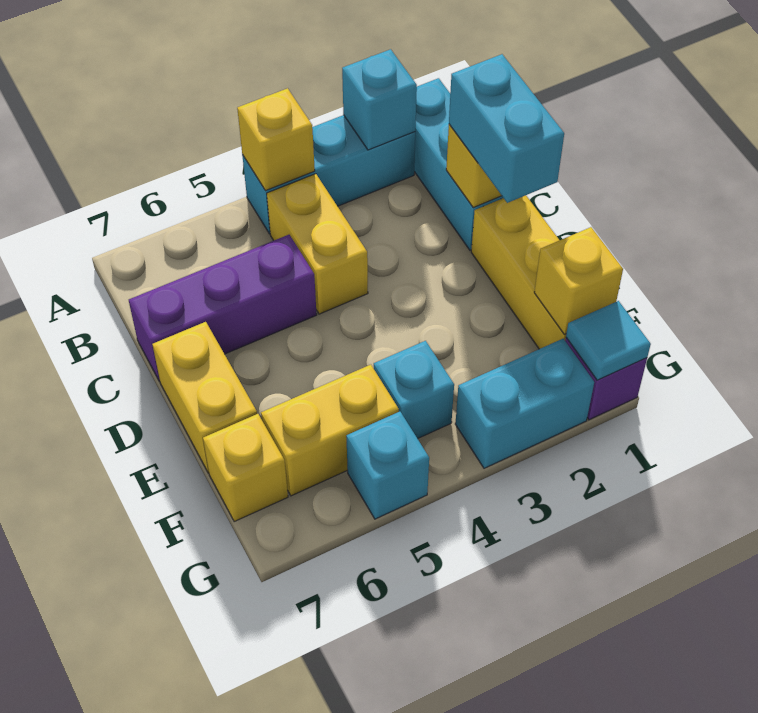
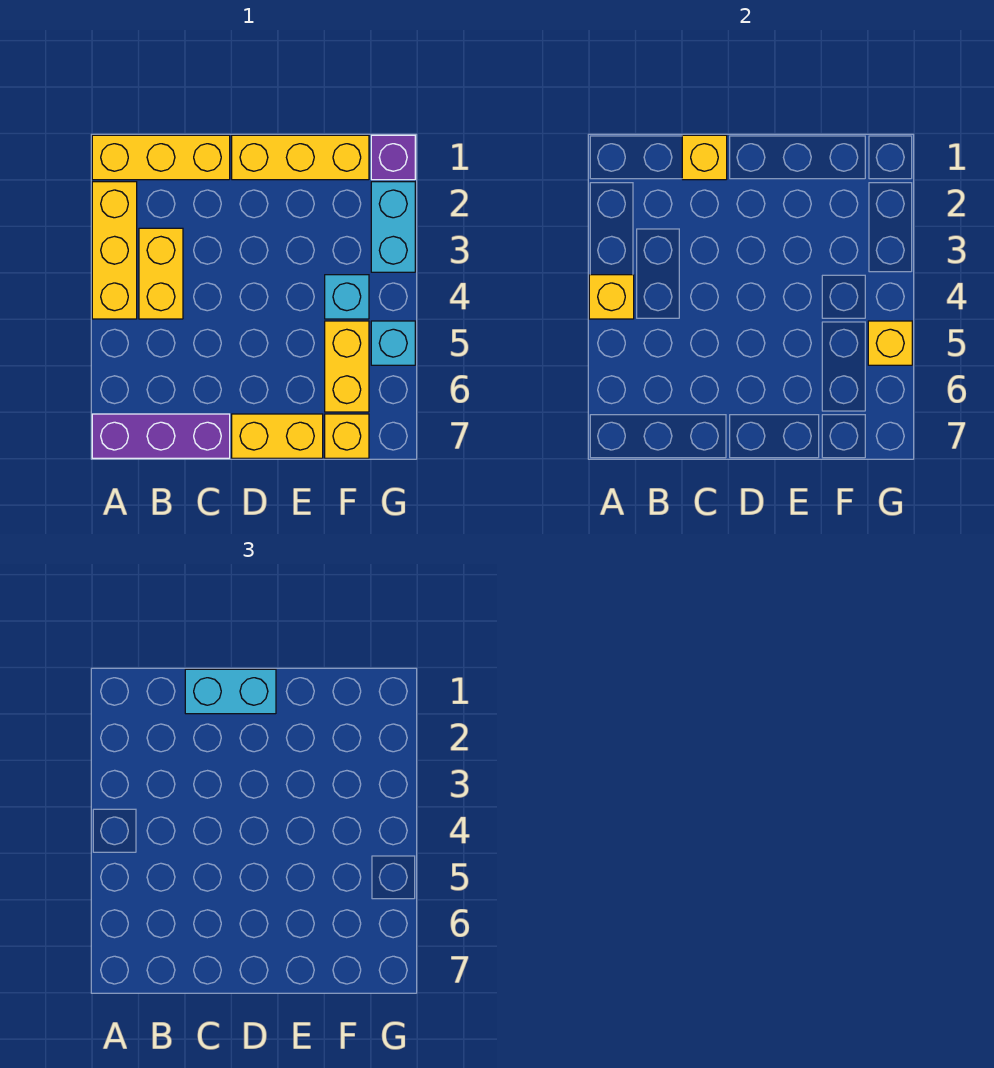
cyan brick A1:C1 level 1 -> yellow brick A1:C1 level 1
cyan brick A2:A4 level 1 -> yellow brick A2:A4 level 1
cyan brick A2 level 2 -> none
yellow brick B4:C4 level 1 -> yellow brick B3:B4 level 1
purple brick C5:C7 level 1 -> purple brick A7:C7 level 1
yellow brick F1 level 2 -> yellow brick G5 level 2
cyan tile G1 level 2 -> none

